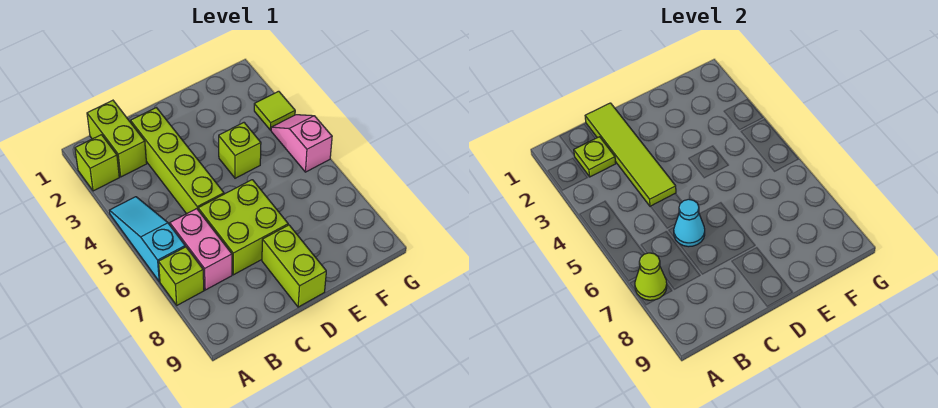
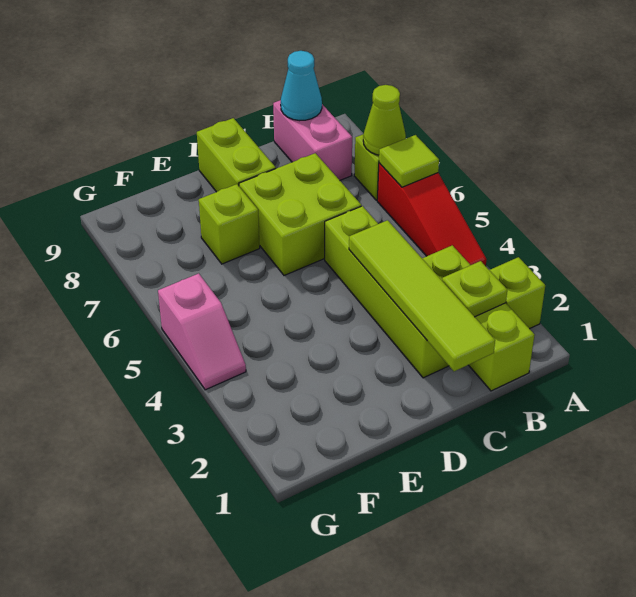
cyan slope A4:A6 level 1 top 6 -> red slope A4:A6 level 1 top 6
lime brick B1:B2 level 1 -> lime brick B1:B3 level 1
pink brick B6:B7 level 1 -> pink brick B8:B9 level 1
cyan cone C6 level 2 -> cyan cone B9 level 2
lime brick E4 level 1 -> lime brick E7 level 1
lime tile G3 level 1 -> lime tile A6 level 2

